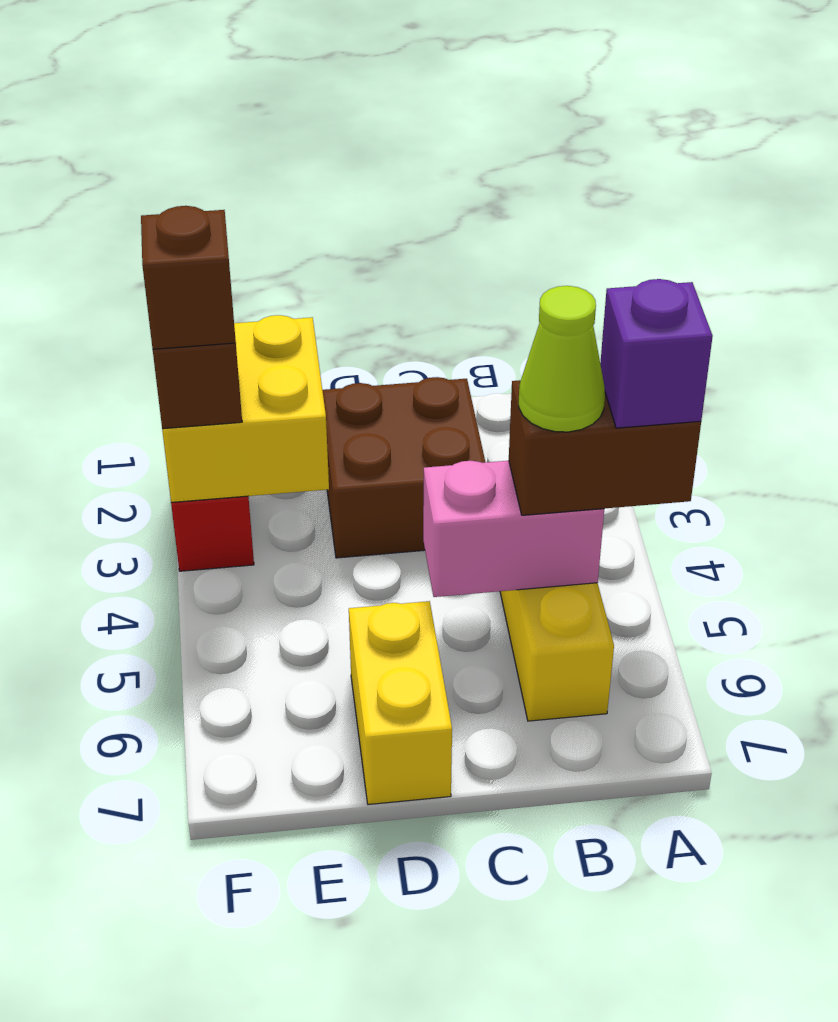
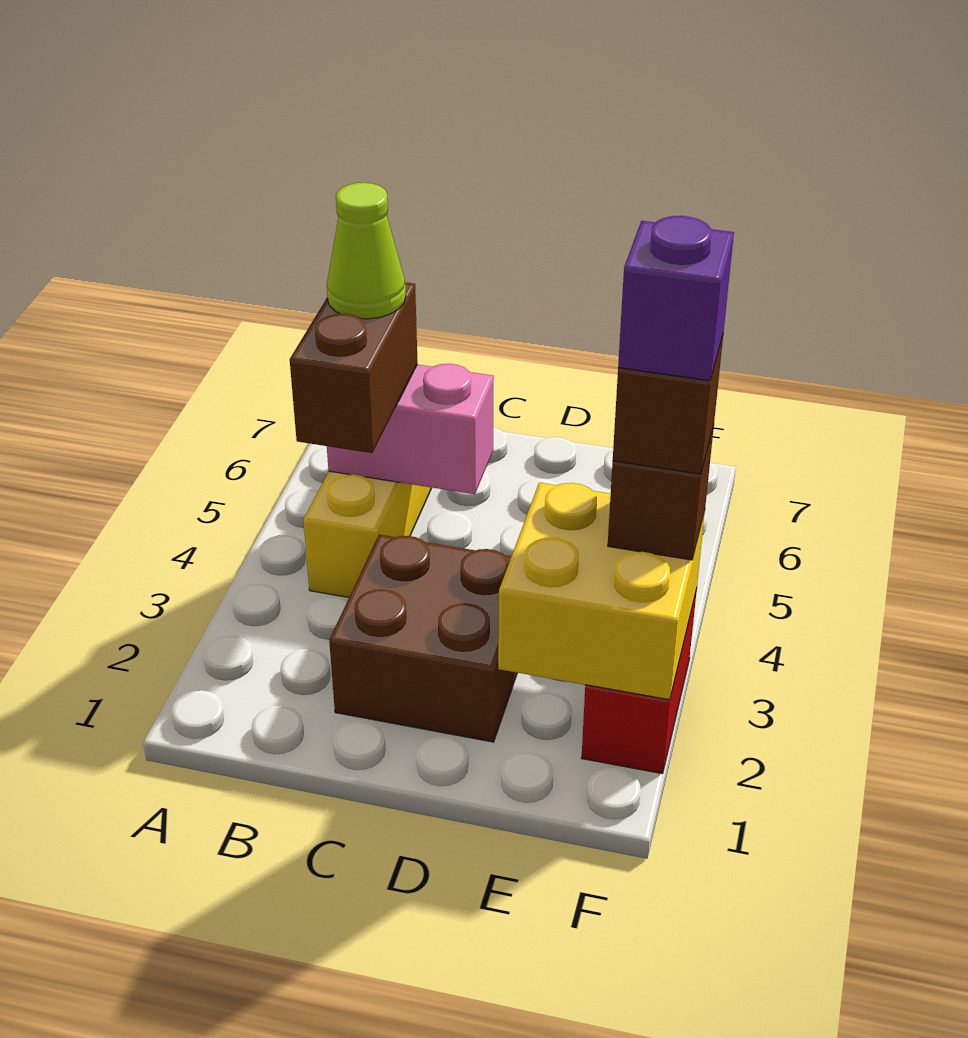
brown brick A5:B5 level 3 -> brown brick B4:B5 level 3
purple brick A5 level 4 -> purple brick F3 level 5
yellow brick D6:D7 level 1 -> none

